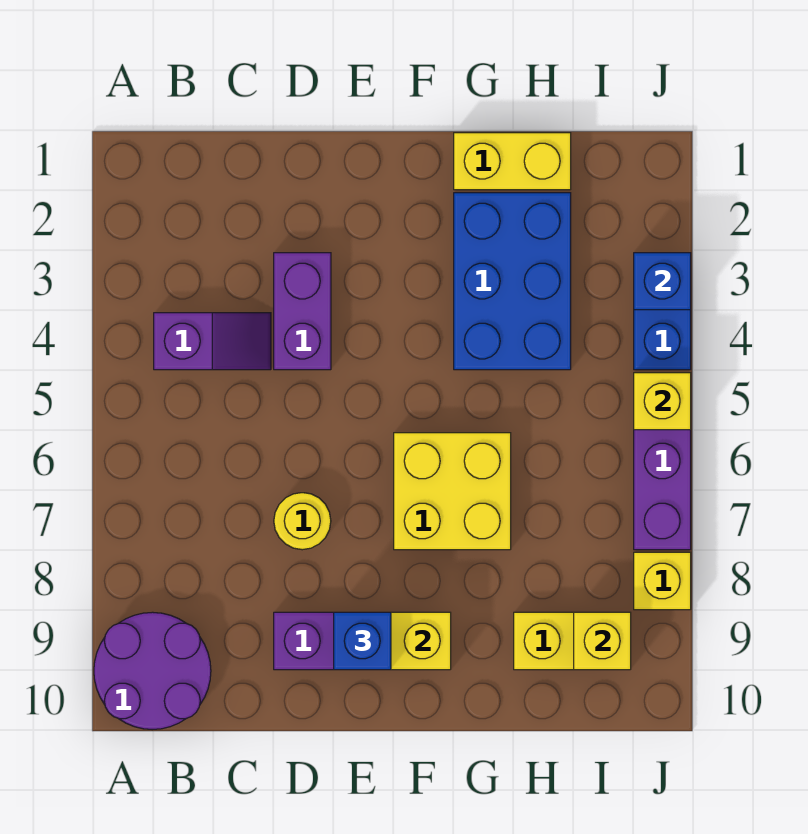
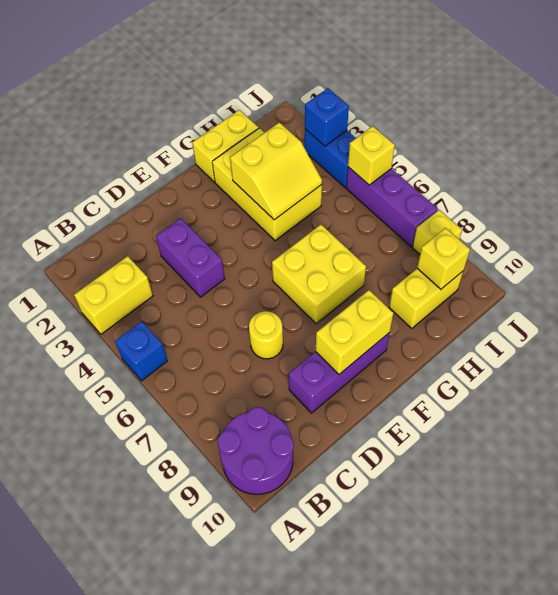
none -> yellow brick A3:B3 level 1
purple slope B4:C4 level 1 top B -> none
blue brick E9 level 3 -> blue brick A5 level 1
blue brick G2:H4 level 1 -> yellow brick G2:H4 level 1
none -> yellow slope G3:H4 level 2 top 3

